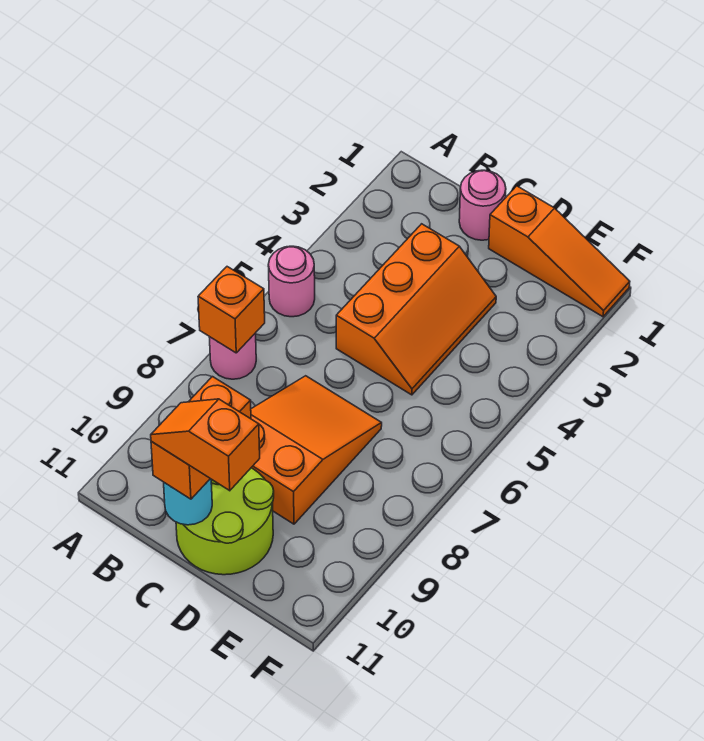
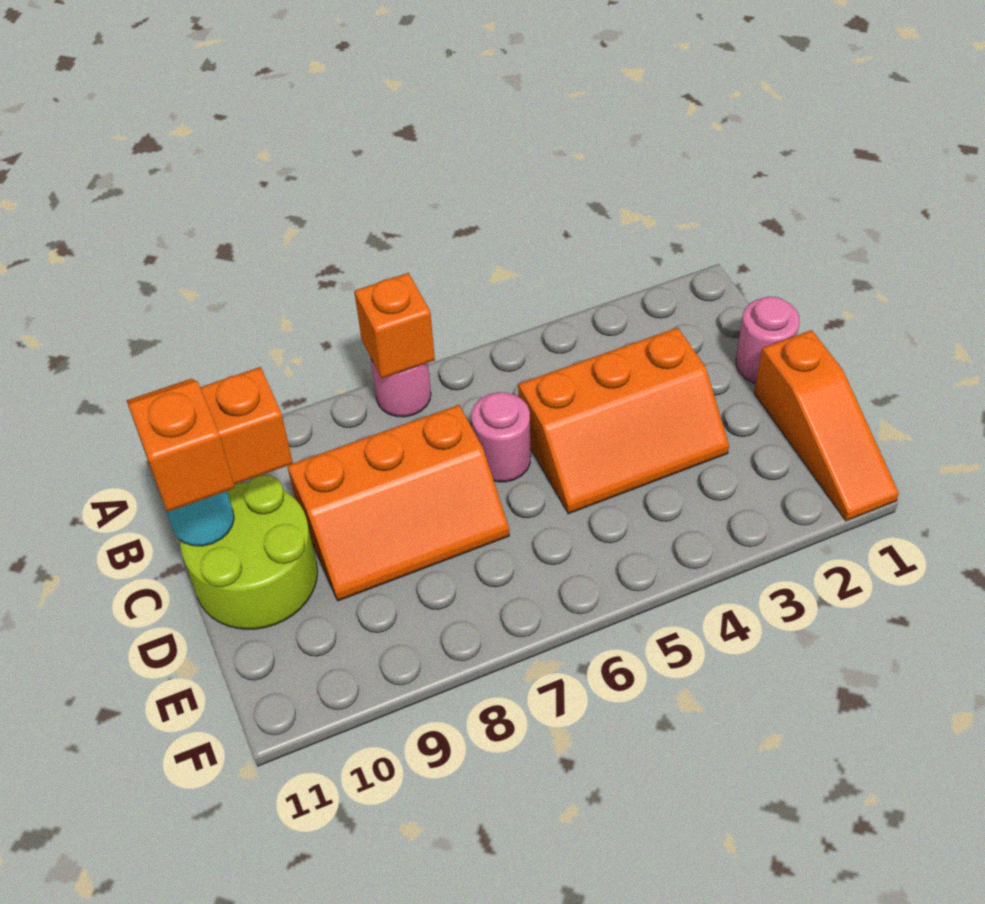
pink round brick A5 level 1 -> pink round brick C6 level 1
orange slope C7:D9 level 1 top 9 -> orange slope C7:D9 level 1 top C

